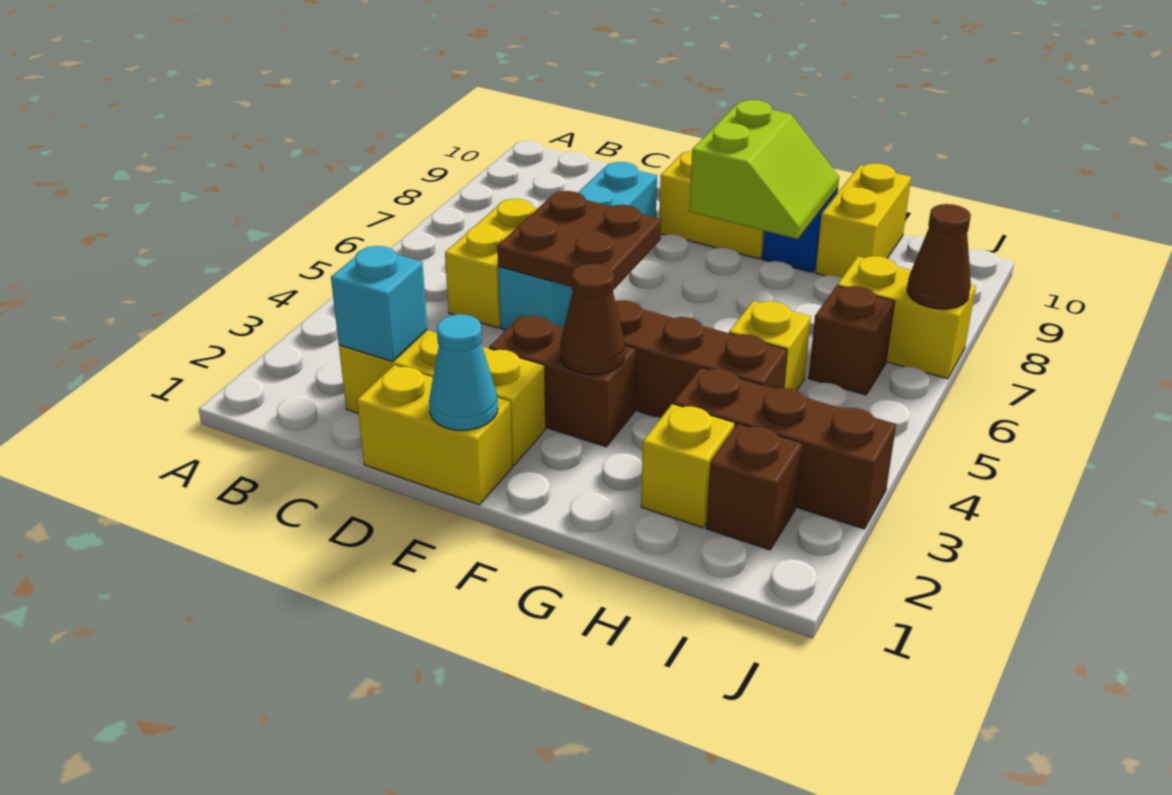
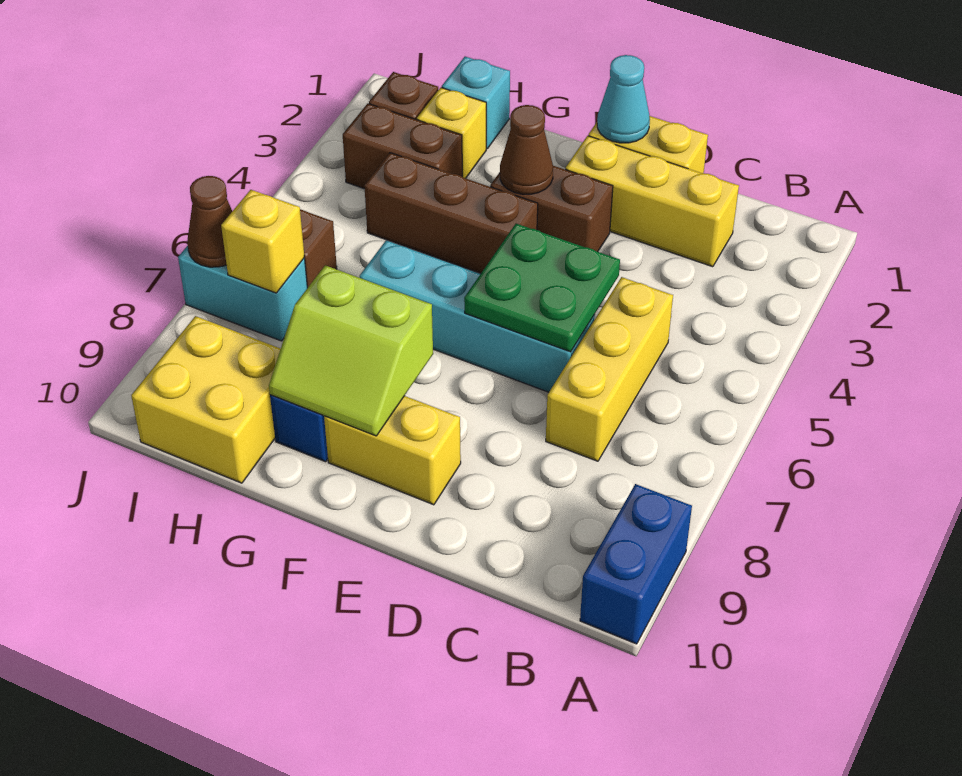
none -> blue brick A9:A10 level 1
cyan brick C2 level 2 -> cyan brick H1 level 1
yellow brick C5:C6 level 1 -> yellow brick C5:C7 level 1
cyan brick D5:D8 level 1 -> cyan brick D6:G6 level 1
brown plate D5:E6 level 2 -> green plate D5:E6 level 2
lime slope F8:G9 level 2 top F -> lime slope F8:G9 level 2 top 8
brown brick H3:J3 level 1 -> brown brick H3:I3 level 1
yellow brick H5 level 1 -> yellow brick I7 level 2
yellow brick H9:H10 level 1 -> yellow brick H9:I10 level 1
yellow brick I7:J7 level 1 -> cyan brick I7:J7 level 1

